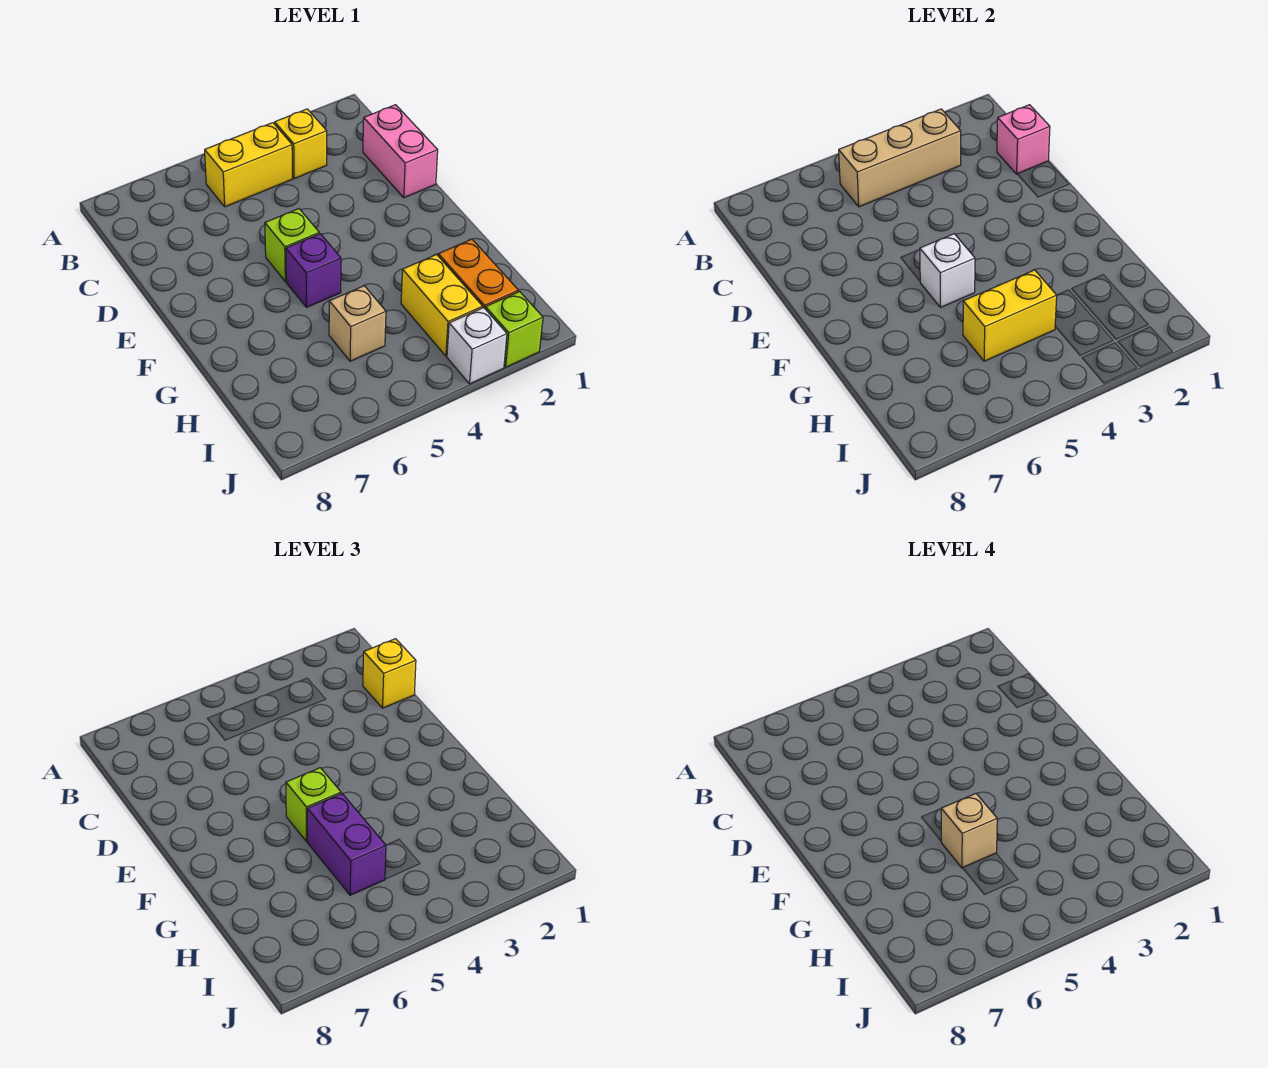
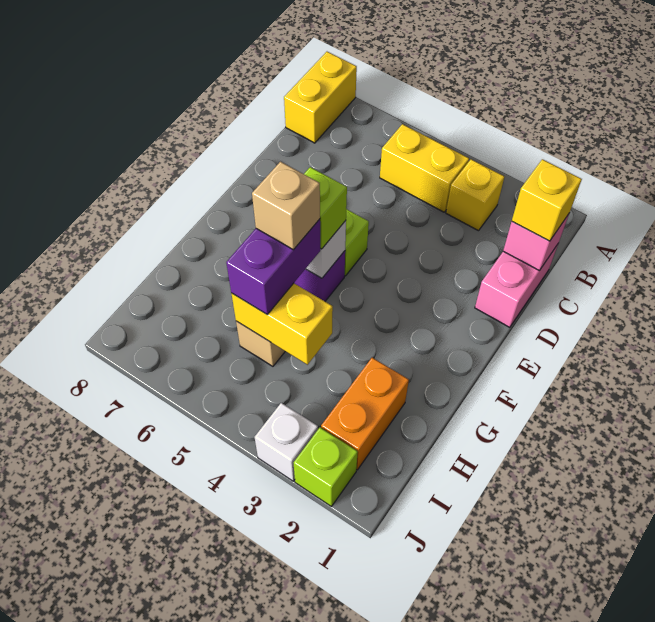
tan brick B3:B5 level 2 -> none
yellow brick H3:I3 level 1 -> yellow brick A8:B8 level 1

